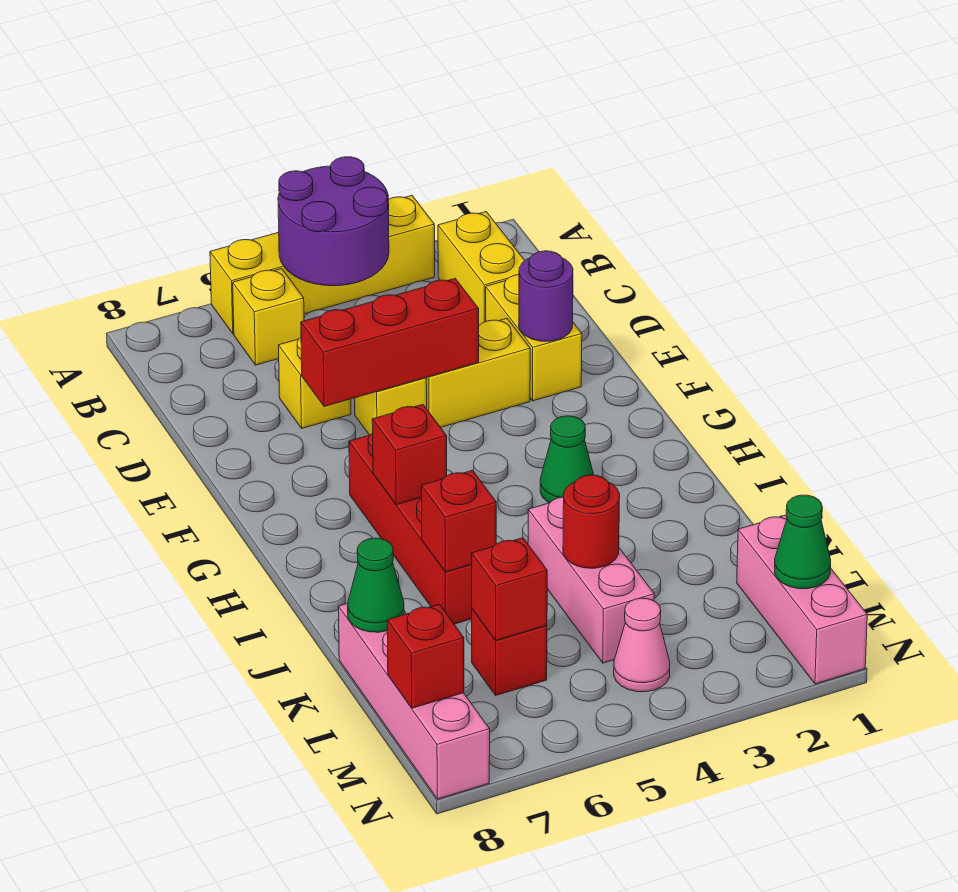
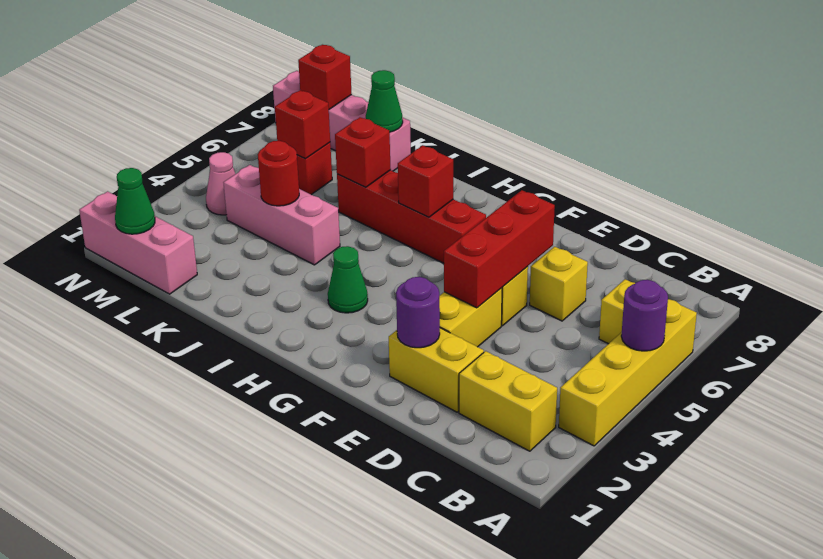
purple round brick A4:B5 level 2 -> purple round brick A5 level 2

